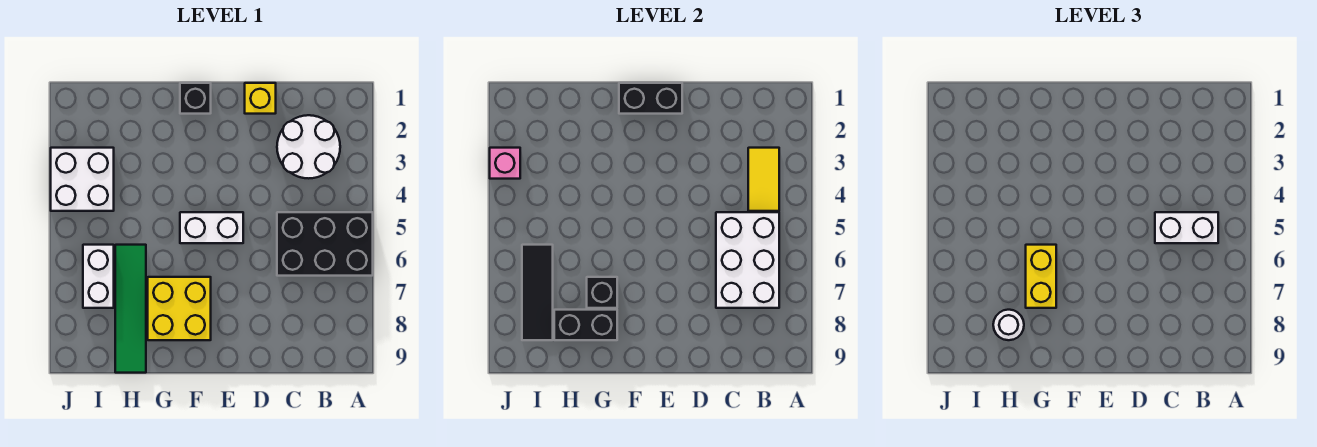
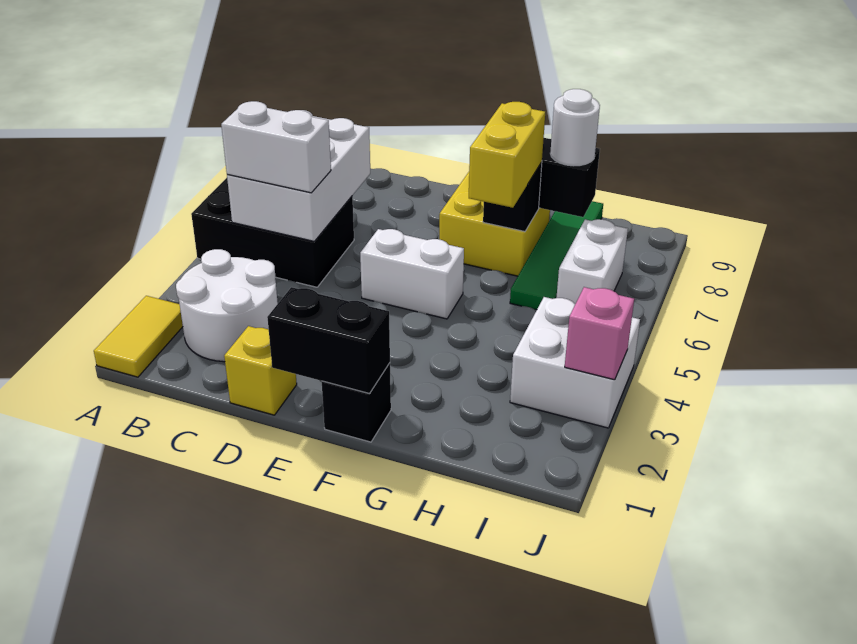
yellow tile B3:B4 level 2 -> yellow tile A1:A2 level 1
black tile I6:I8 level 2 -> none

